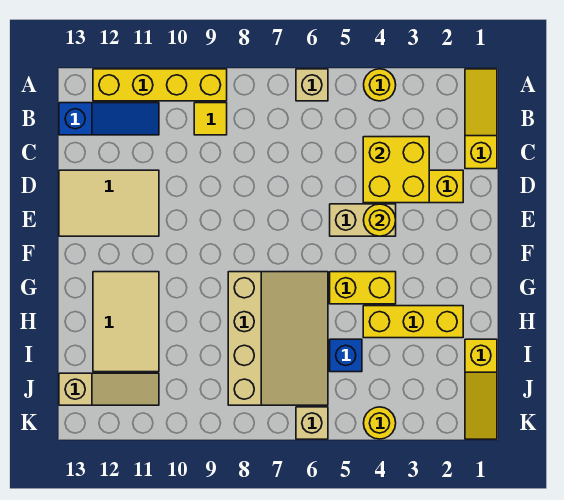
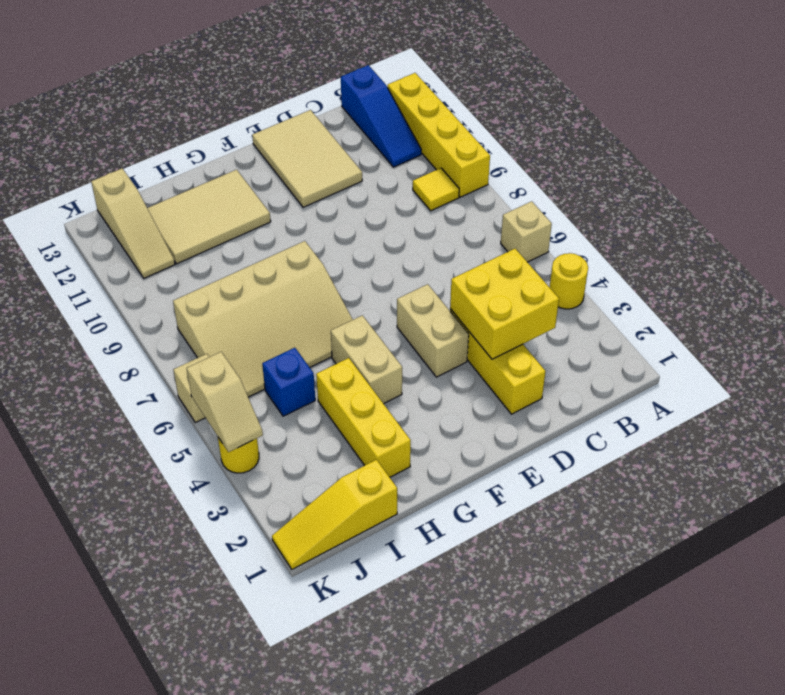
yellow slope A1:C1 level 1 top C -> none
yellow round brick E4 level 2 -> none
yellow brick G4:G5 level 1 -> tan brick G4:G5 level 1
none -> tan slope K4:K5 level 2 top 5

